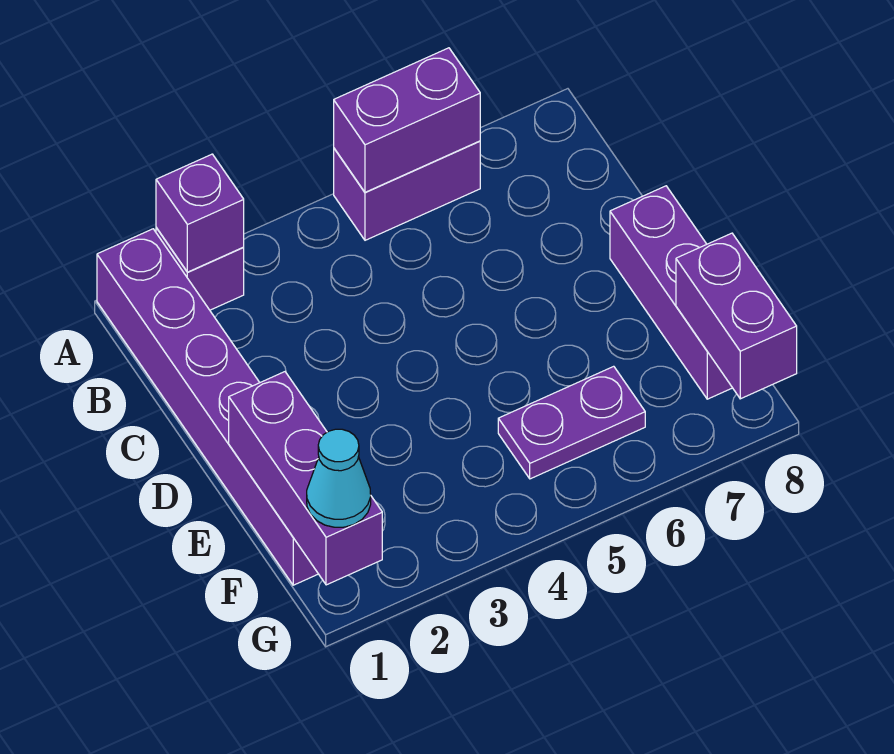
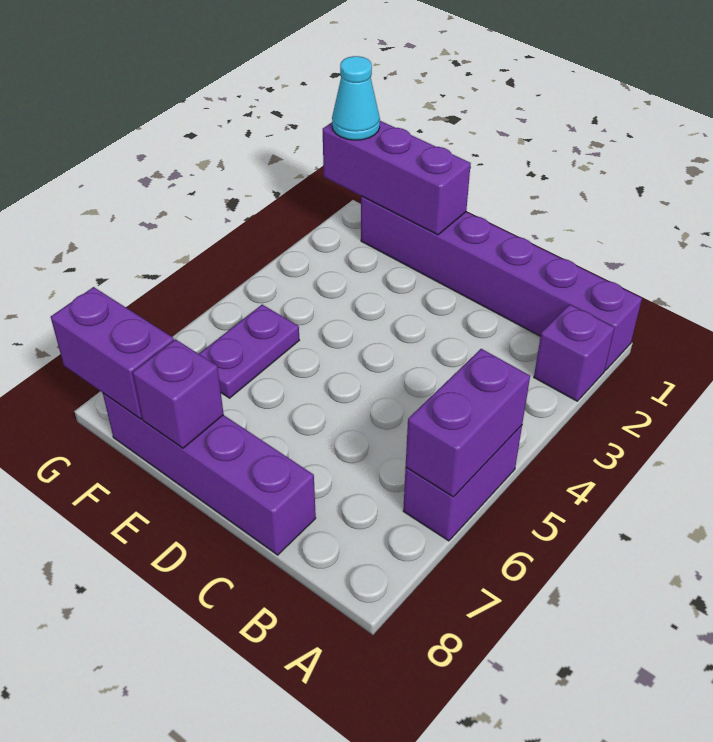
purple brick A2 level 2 -> purple brick E8 level 2
purple brick D8:F8 level 1 -> purple brick C8:F8 level 1

